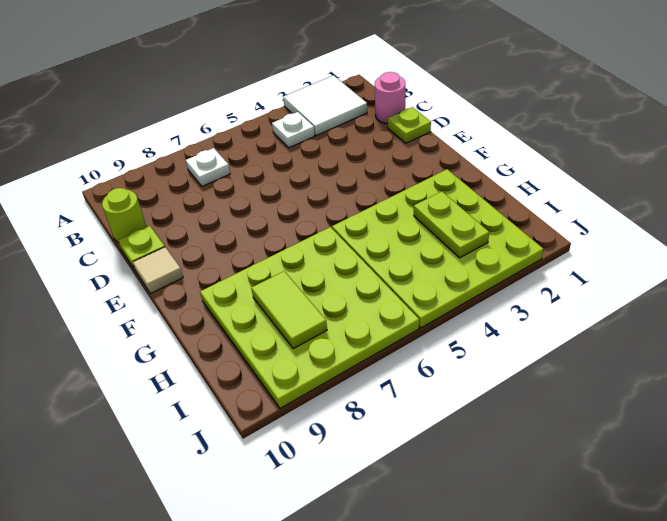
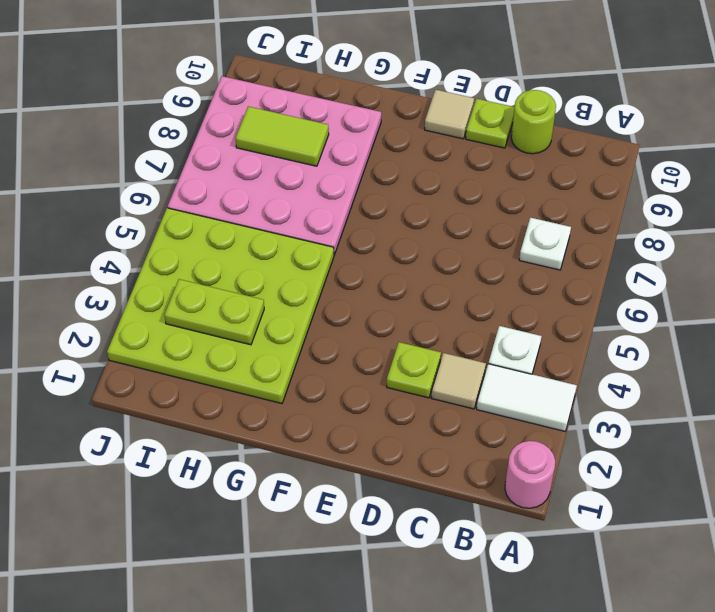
white tile A2:B3 level 1 -> white tile A3:B3 level 1
pink round brick C1 level 1 -> pink round brick A1 level 1
none -> tan tile C3 level 1
lime plate D1 level 1 -> lime plate D3 level 1
lime plate G6:J9 level 1 -> pink plate G6:J9 level 1

